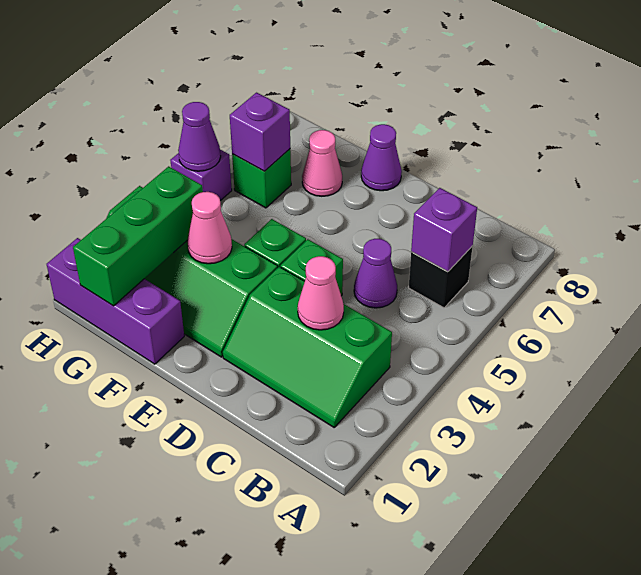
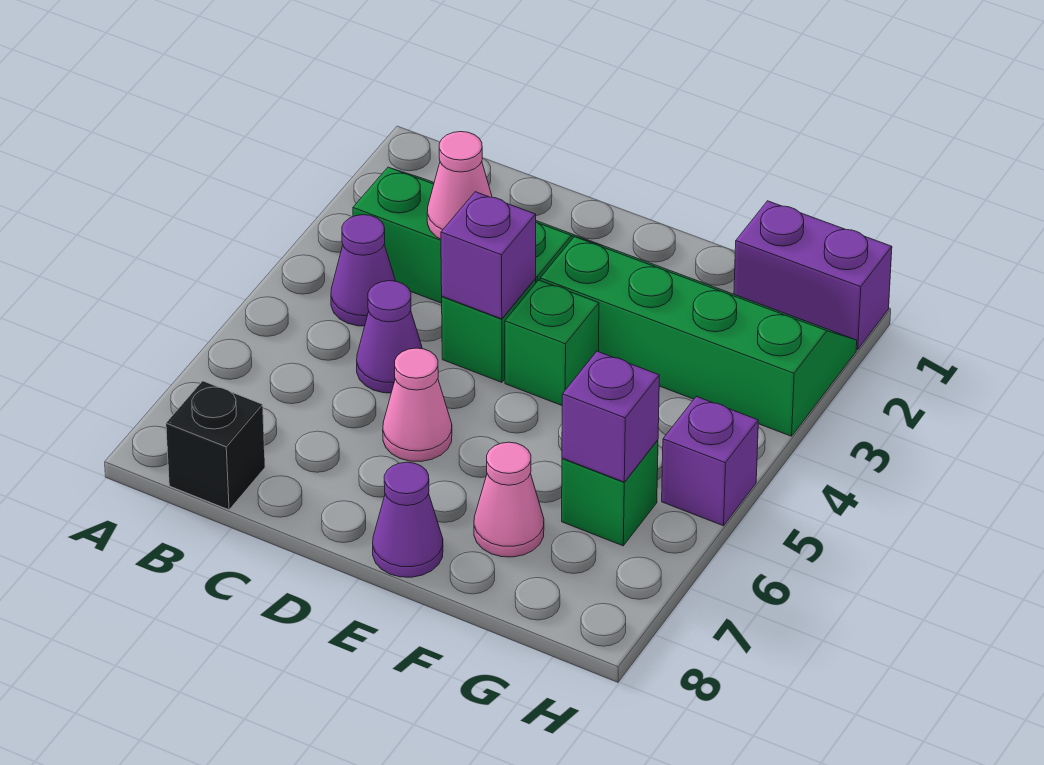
black brick B6 level 1 -> black brick B8 level 1
purple brick B6 level 2 -> purple brick D4 level 2
purple brick F1:H1 level 1 -> purple brick G1:H1 level 1
pink cone F3 level 2 -> pink cone D6 level 1
green brick G1:G3 level 2 -> none
purple cone H5 level 2 -> purple cone B4 level 1

